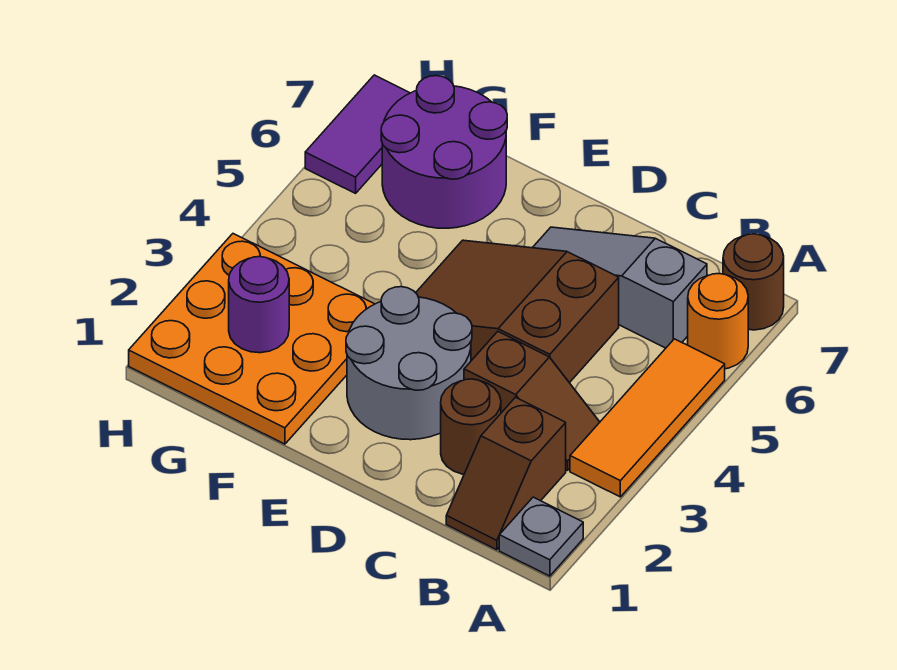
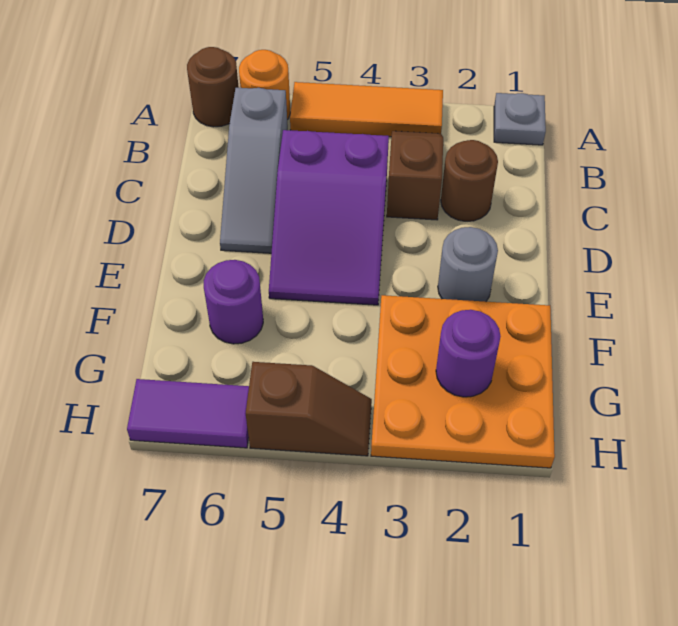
brown slope B1:B2 level 1 top 2 -> brown slope H4:H5 level 1 top 5
brown slope C4:E5 level 1 top C -> purple slope C4:E5 level 1 top C
grey round brick D2:E3 level 1 -> grey round brick E2 level 1
purple round brick F6:G7 level 1 -> purple round brick F6 level 1

